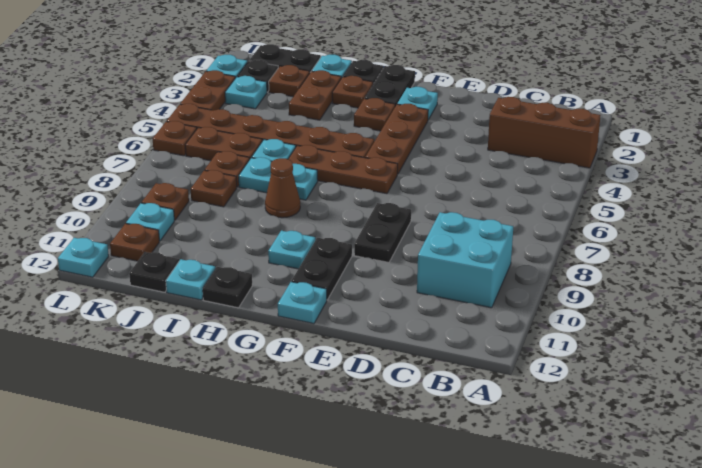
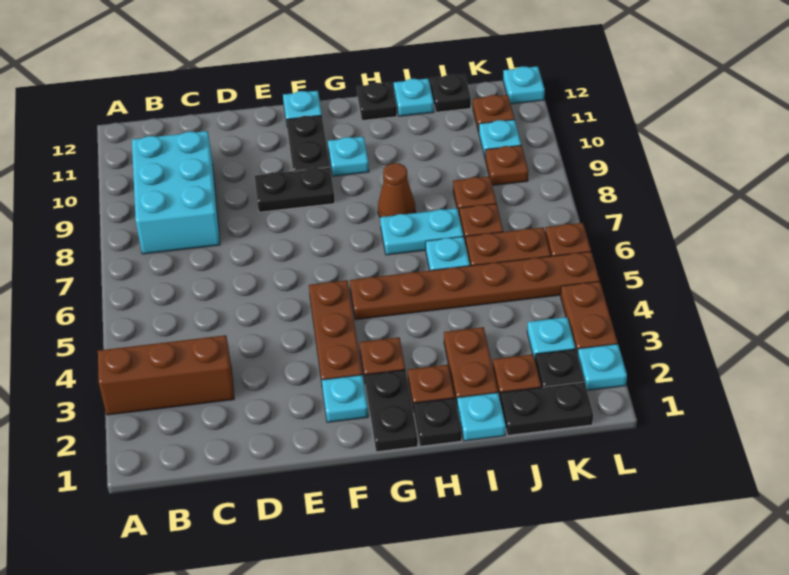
cyan brick B9:C10 level 1 -> cyan brick B8:C10 level 1
black plate E8:E9 level 1 -> black plate E9:F9 level 1
brown plate F6:H6 level 1 -> none

